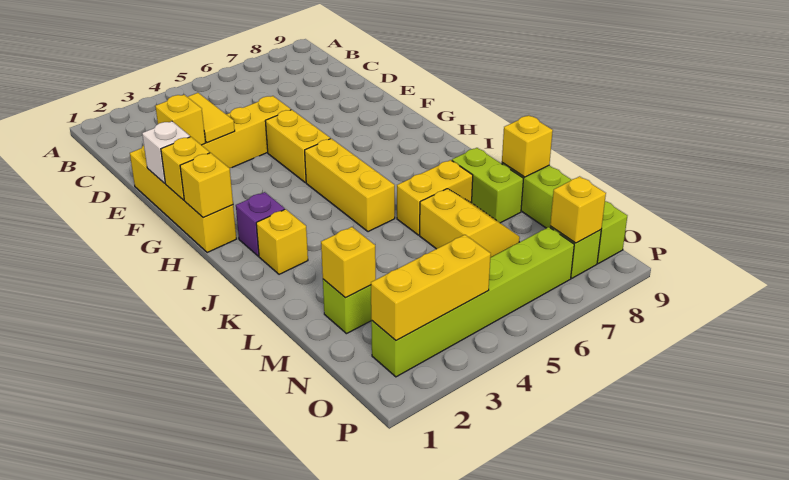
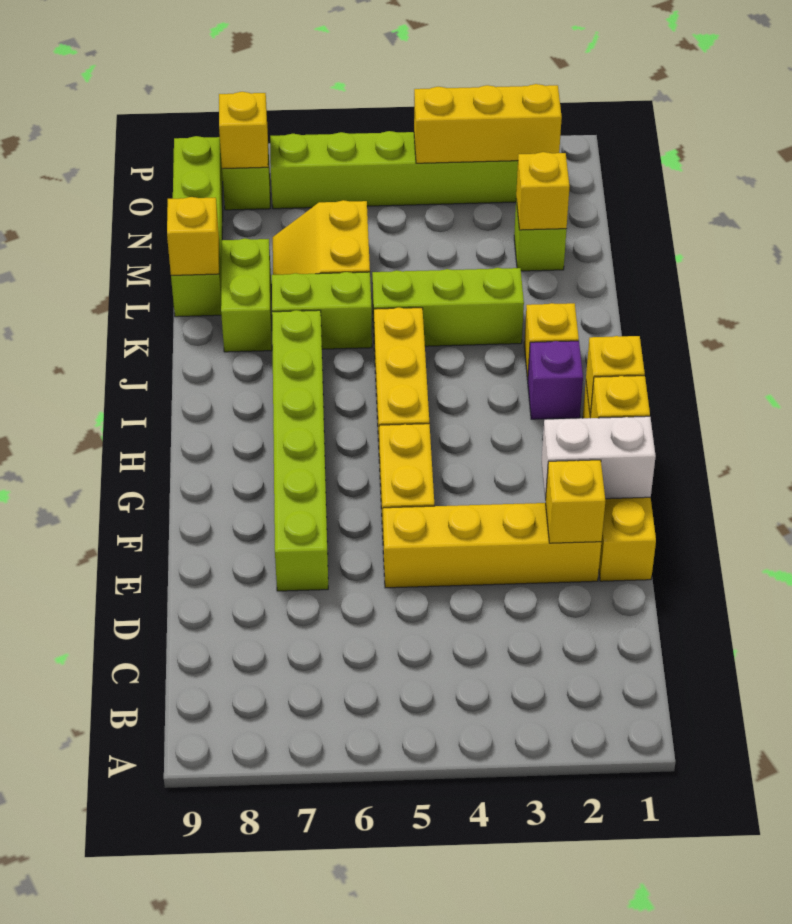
yellow tile D3:E3 level 2 -> none
none -> lime brick E7:J7 level 1
white brick F1 level 2 -> white brick F1:F2 level 2
none -> lime brick K3:K5 level 1
yellow brick K6:K7 level 1 -> lime brick K6:K7 level 1

